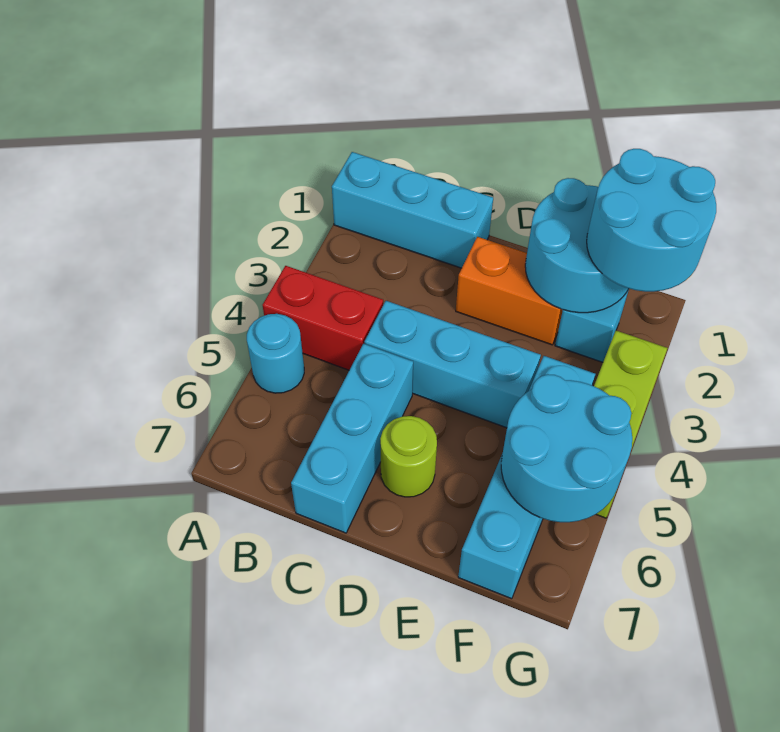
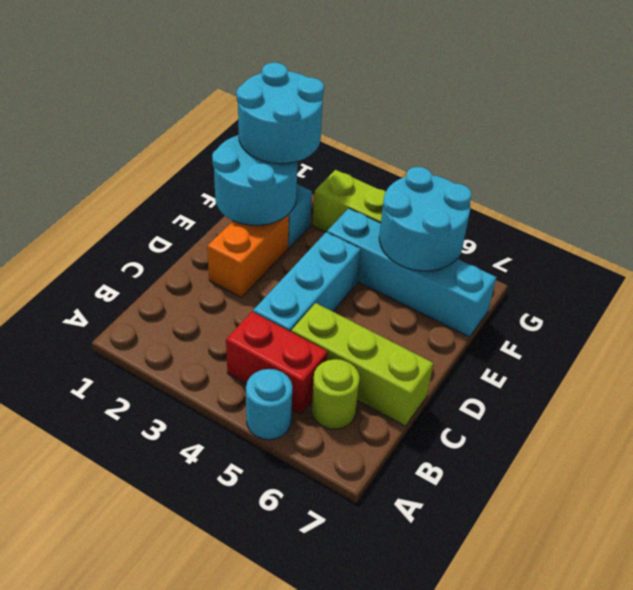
cyan brick A1:C1 level 1 -> none
red brick A4:B4 level 1 -> red brick B4:B5 level 1
cyan brick C5:C7 level 1 -> lime brick C5:C7 level 1
lime round brick D6 level 1 -> lime round brick B6 level 1

